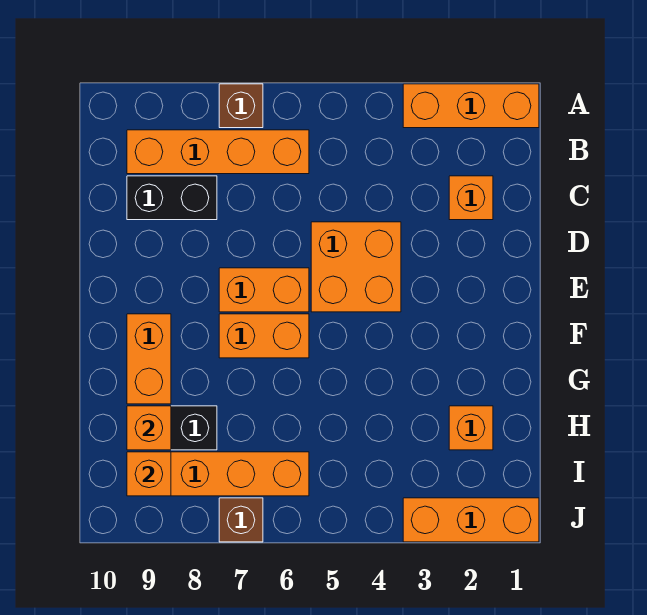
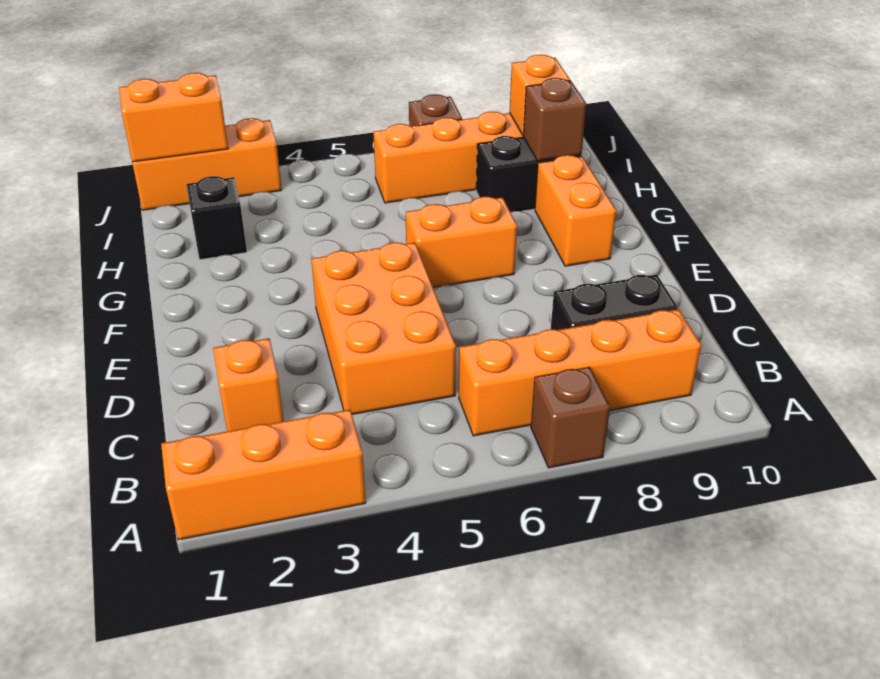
orange brick D4:E5 level 1 -> orange brick C4:E5 level 1
orange brick E6:E7 level 1 -> orange brick J1:J2 level 2
orange brick H2 level 1 -> black brick H2 level 1
orange brick H9 level 2 -> brown brick H9 level 2

